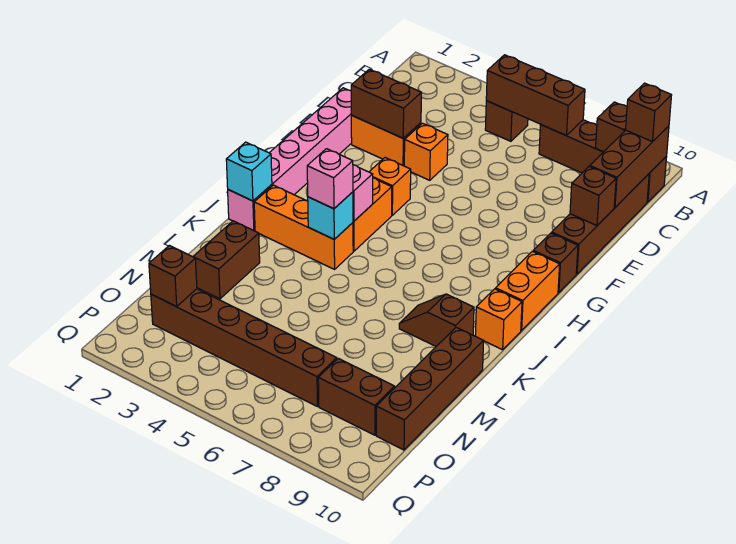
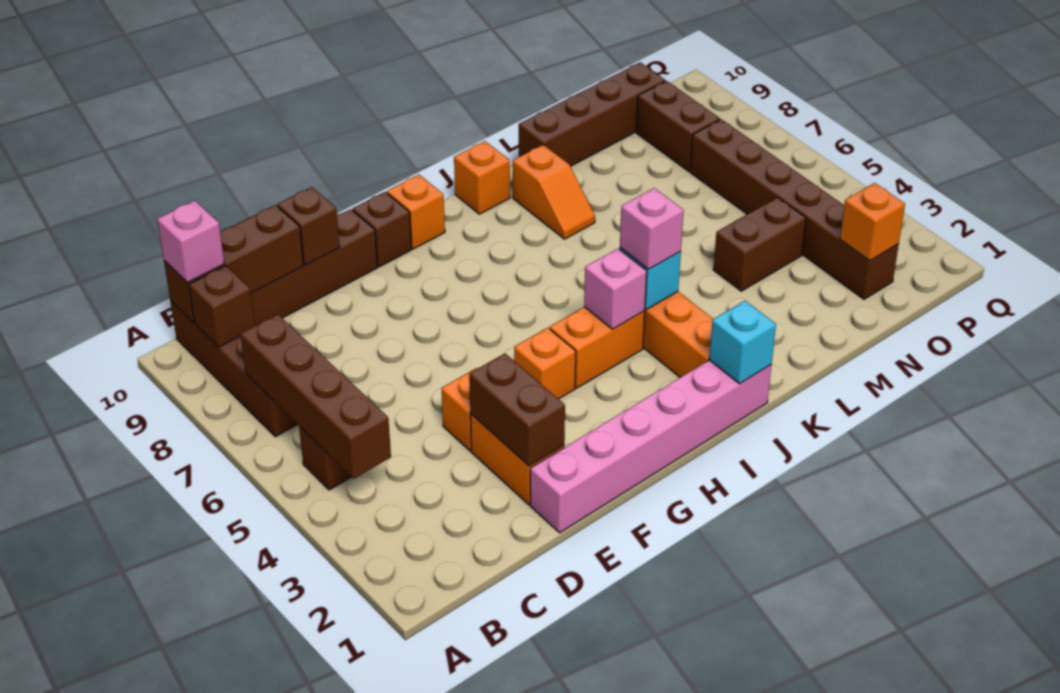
brown brick B5:B7 level 2 -> brown brick B4:B7 level 2
brown brick B10 level 3 -> pink brick B10 level 3
orange brick H10:I10 level 1 -> orange brick H10 level 1
brown slope K8:K9 level 1 top 9 -> orange slope K8:K9 level 1 top 9
brown brick L2:M2 level 1 -> brown brick M4:N4 level 1
brown brick O2 level 2 -> orange brick O2 level 2

